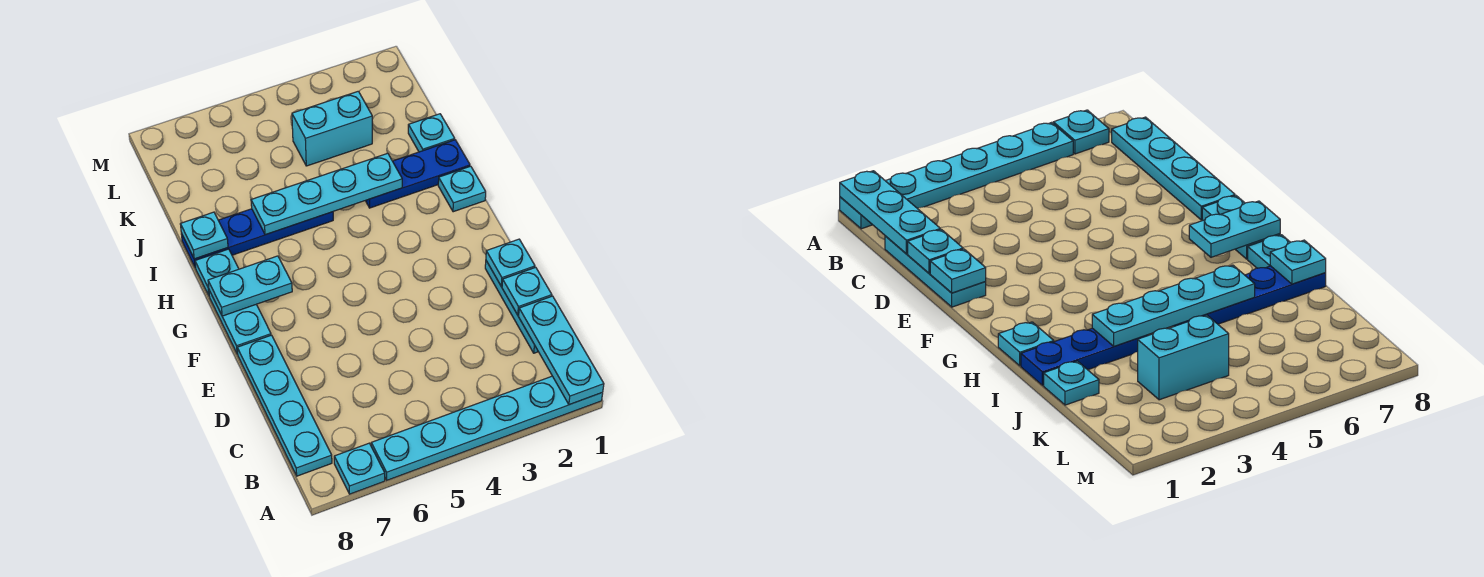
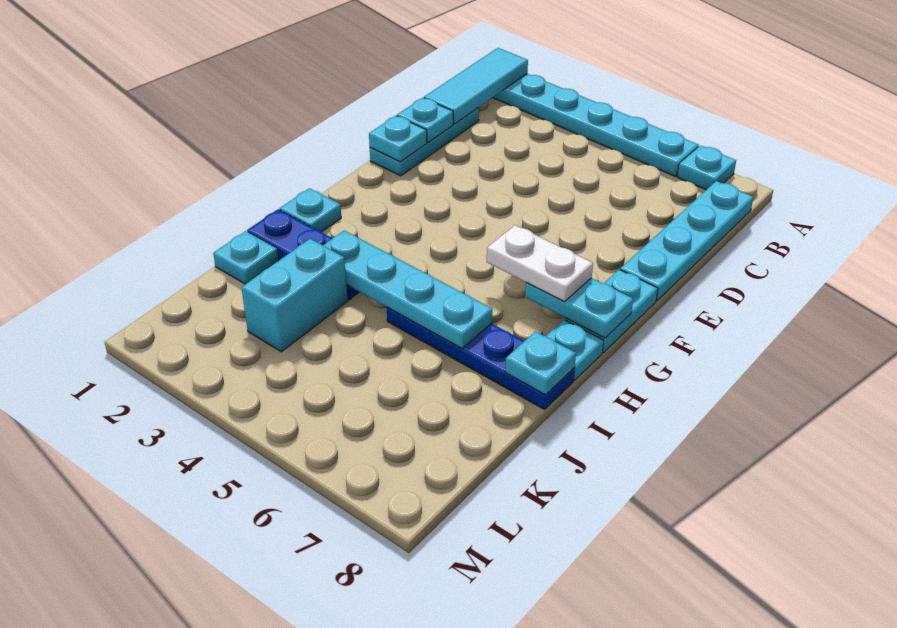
cyan plate A1:C1 level 2 -> cyan tile A1:C1 level 2
none -> white plate G6:G7 level 3
cyan brick K3:K4 level 1 -> cyan brick J3:K3 level 1

